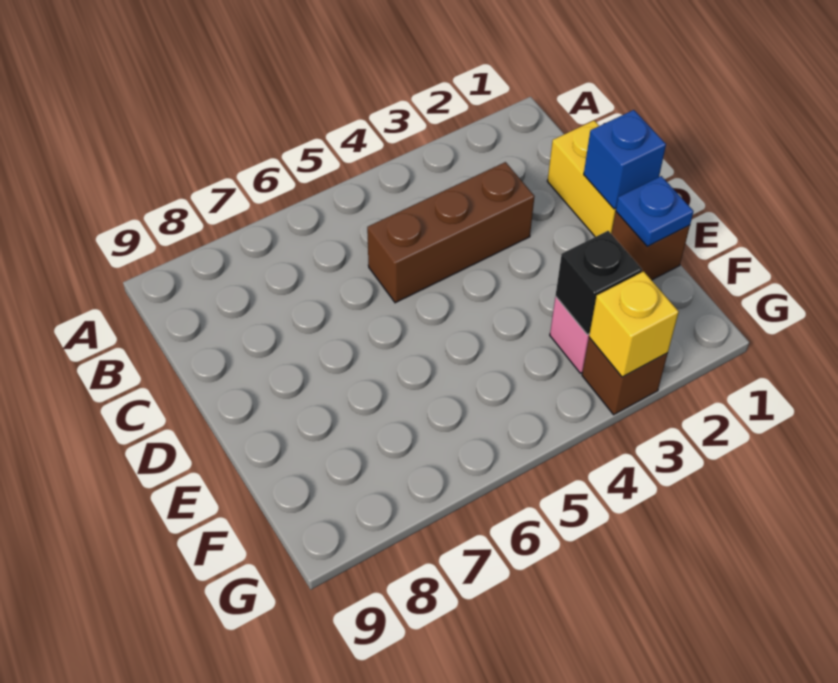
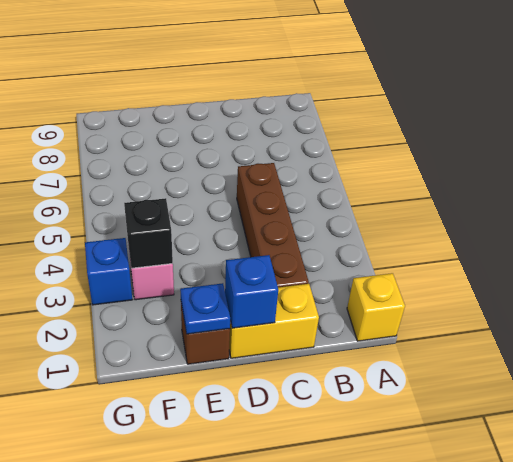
brown brick C3:C5 level 1 -> brown brick C2:C5 level 1
brown brick G3 level 1 -> blue brick G3 level 1
yellow brick G3 level 2 -> yellow brick A1 level 1

